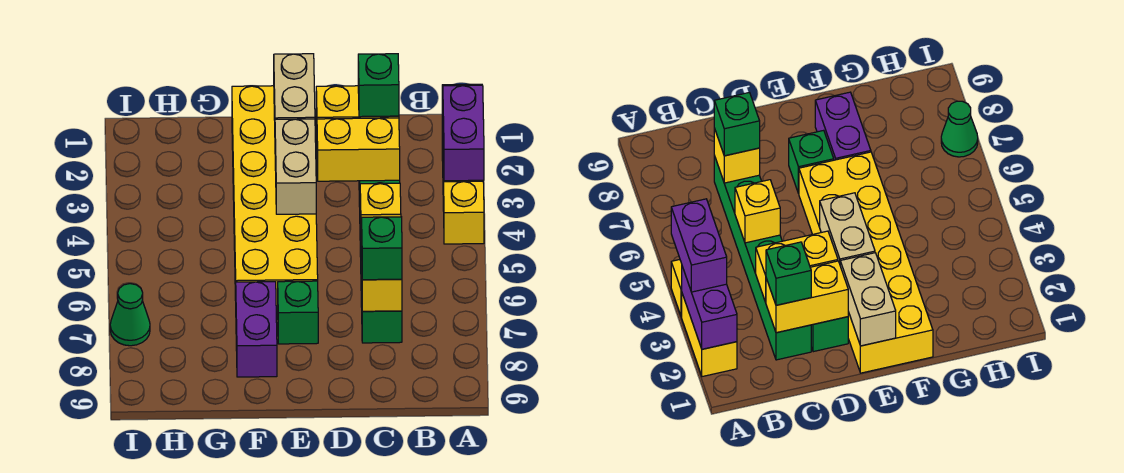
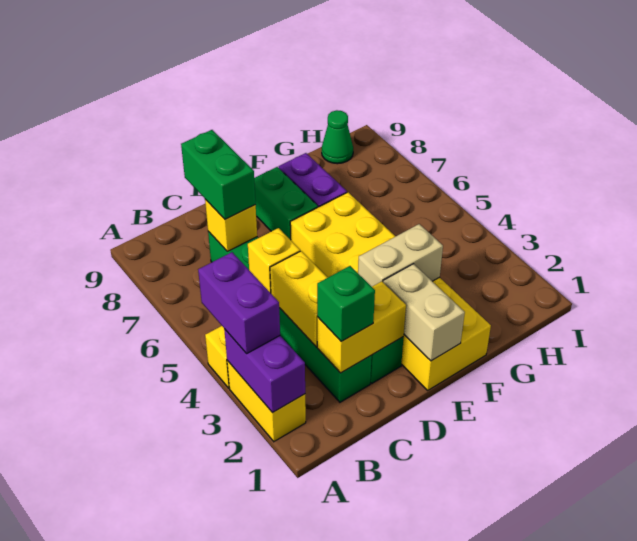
yellow brick C3:D3 level 2 -> yellow brick C3:C4 level 2
green brick C7 level 3 -> green brick C7:C8 level 3
tan brick E3:E4 level 2 -> tan brick E3:F3 level 2
green brick E7 level 1 -> green brick E7:E8 level 1
green cone I7 level 1 -> green cone H9 level 1

